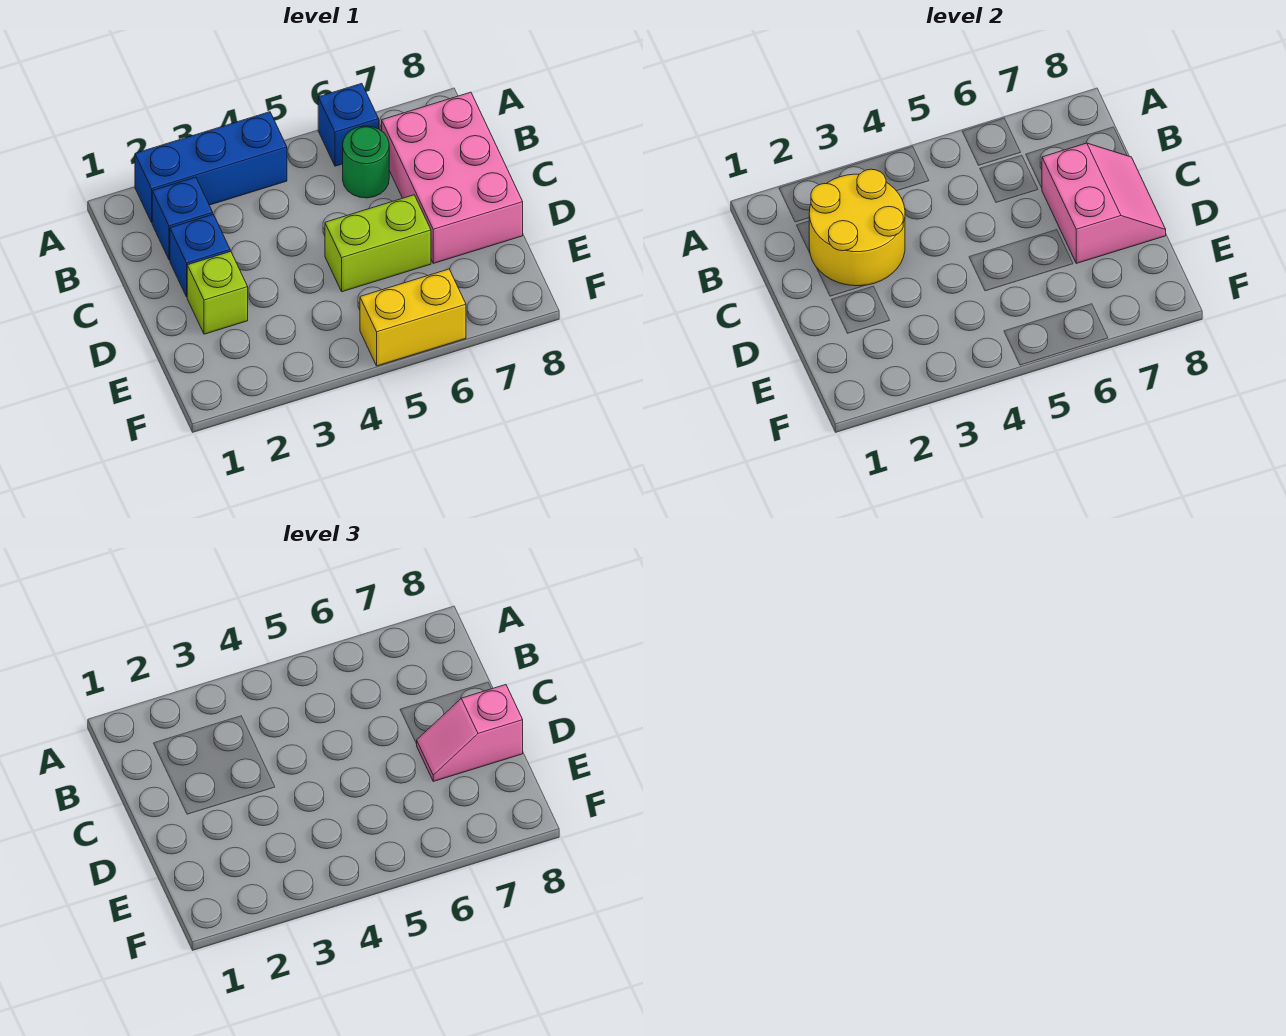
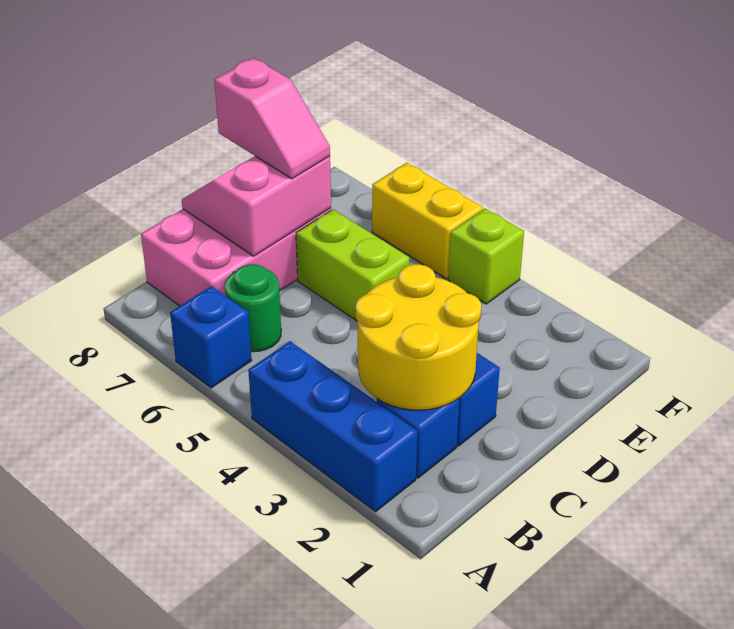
lime brick D2 level 1 -> lime brick F4 level 1

